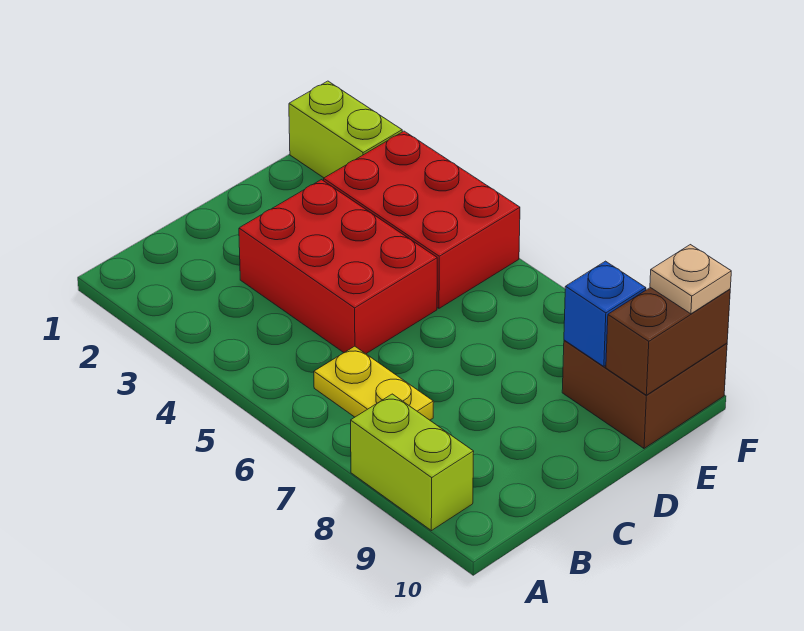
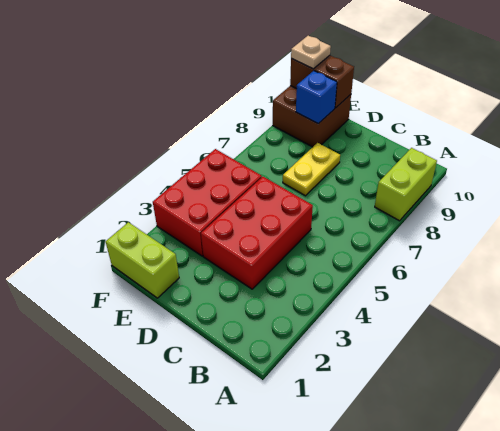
yellow plate B6:B7 level 1 -> yellow plate D7:D8 level 1
lime brick F1:F2 level 1 -> lime brick E1:F1 level 1

